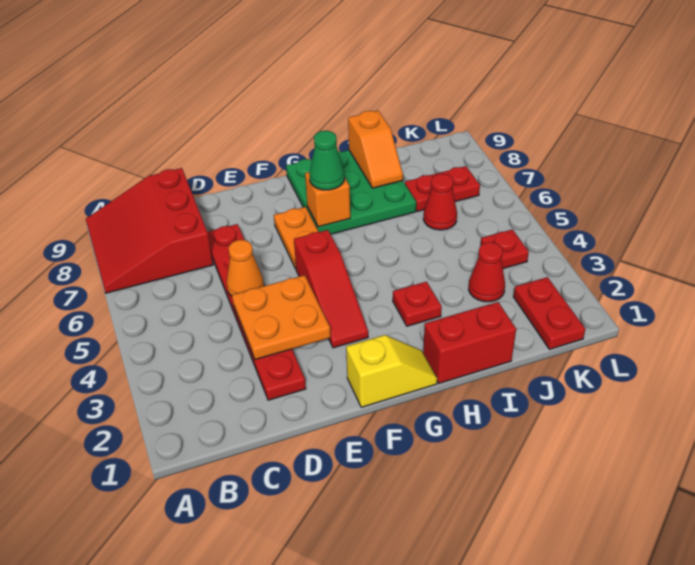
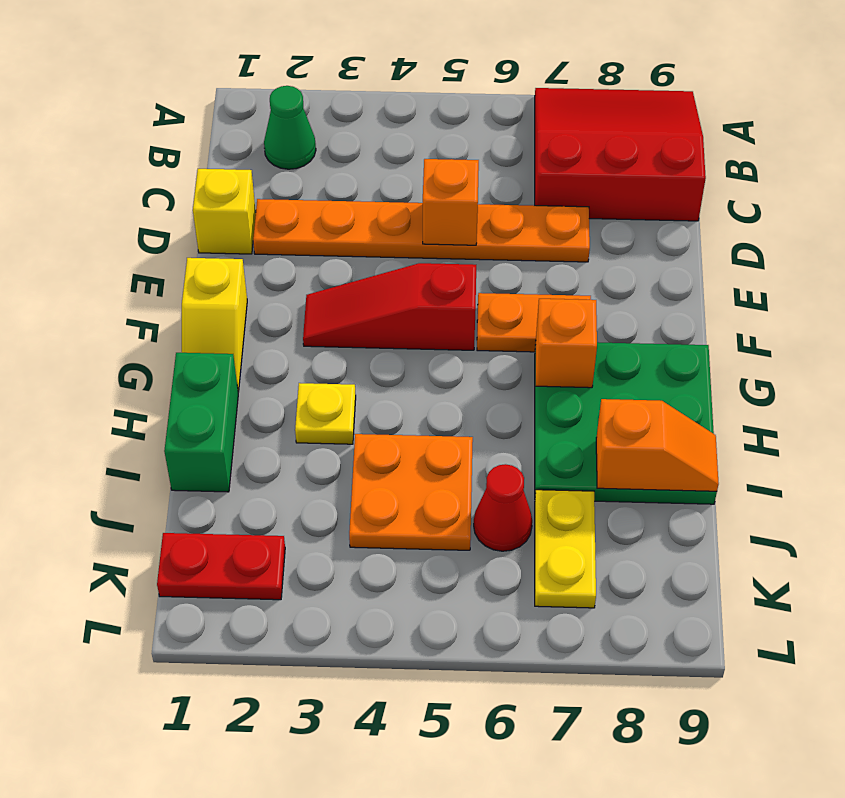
none -> yellow brick D1 level 1
red plate D2:D7 level 1 -> orange plate D2:D7 level 1
orange plate D3:E4 level 2 -> orange plate I4:J5 level 1
orange cone D5 level 2 -> orange brick D5 level 2
green cone G7 level 3 -> green cone B2 level 1
red brick H1:I1 level 1 -> green brick H1:I1 level 1
red plate H3 level 1 -> yellow plate H3 level 1
orange slope I8:I9 level 2 top 9 -> orange slope I8:I9 level 2 top 8
red cone J3 level 1 -> none
red plate J7:K7 level 1 -> yellow plate J7:K7 level 1
red plate K4 level 1 -> none

